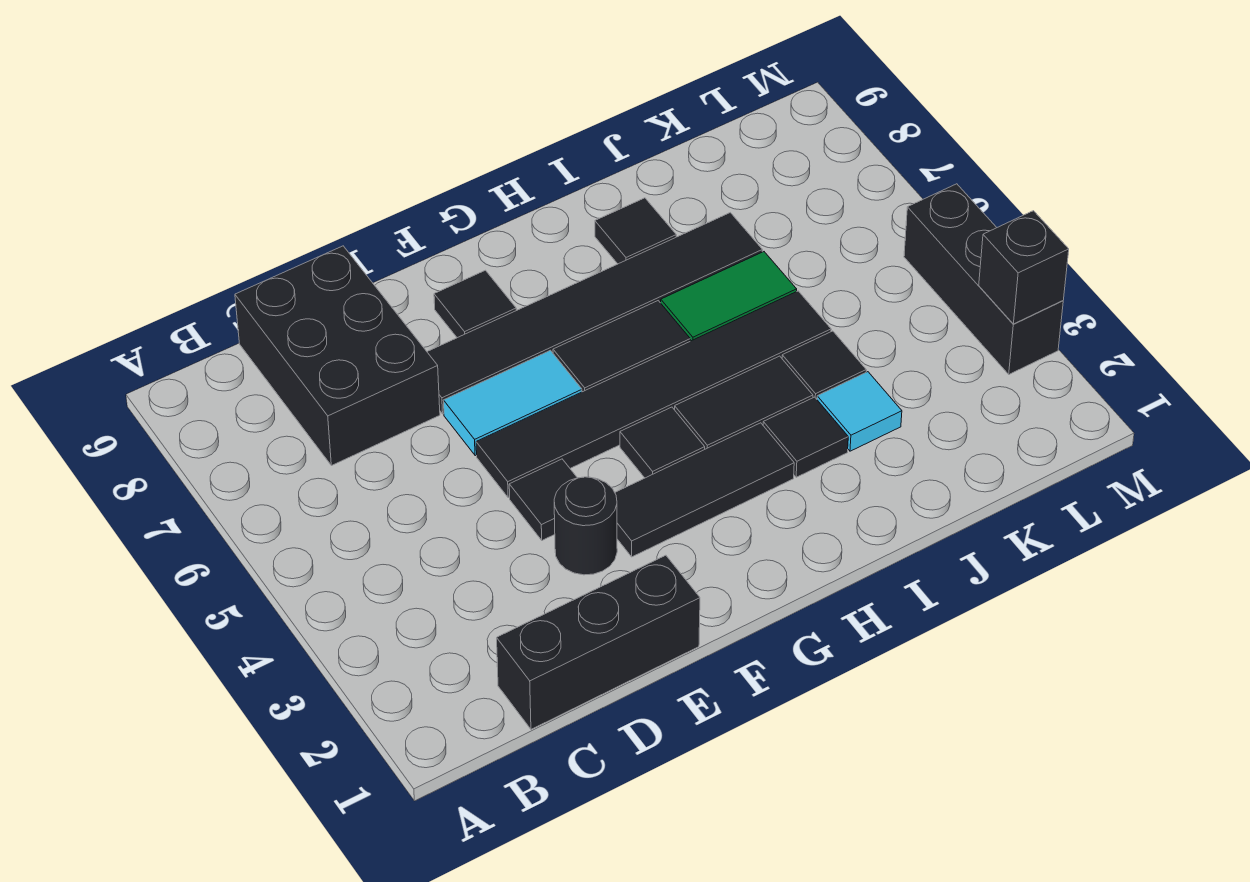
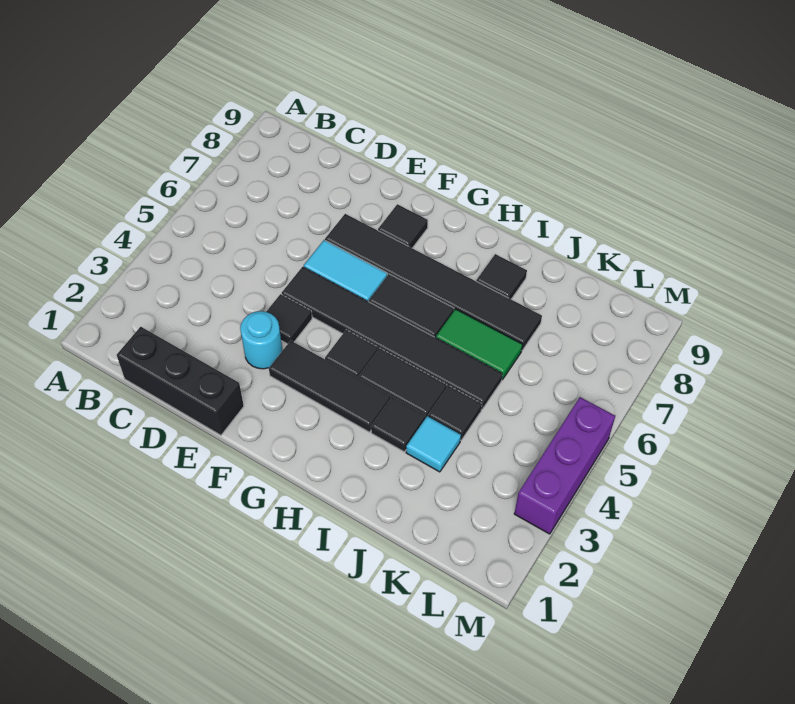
black brick C7:D9 level 1 -> none
black round brick E3 level 1 -> cyan round brick E3 level 1
black brick M3:M5 level 1 -> purple brick M3:M5 level 1
black brick M3 level 2 -> none

